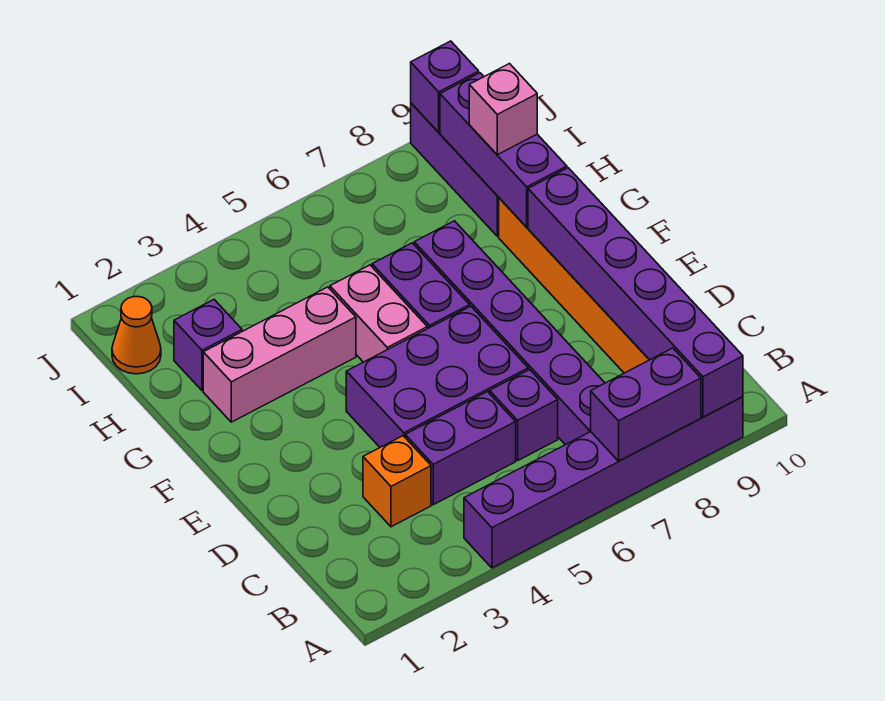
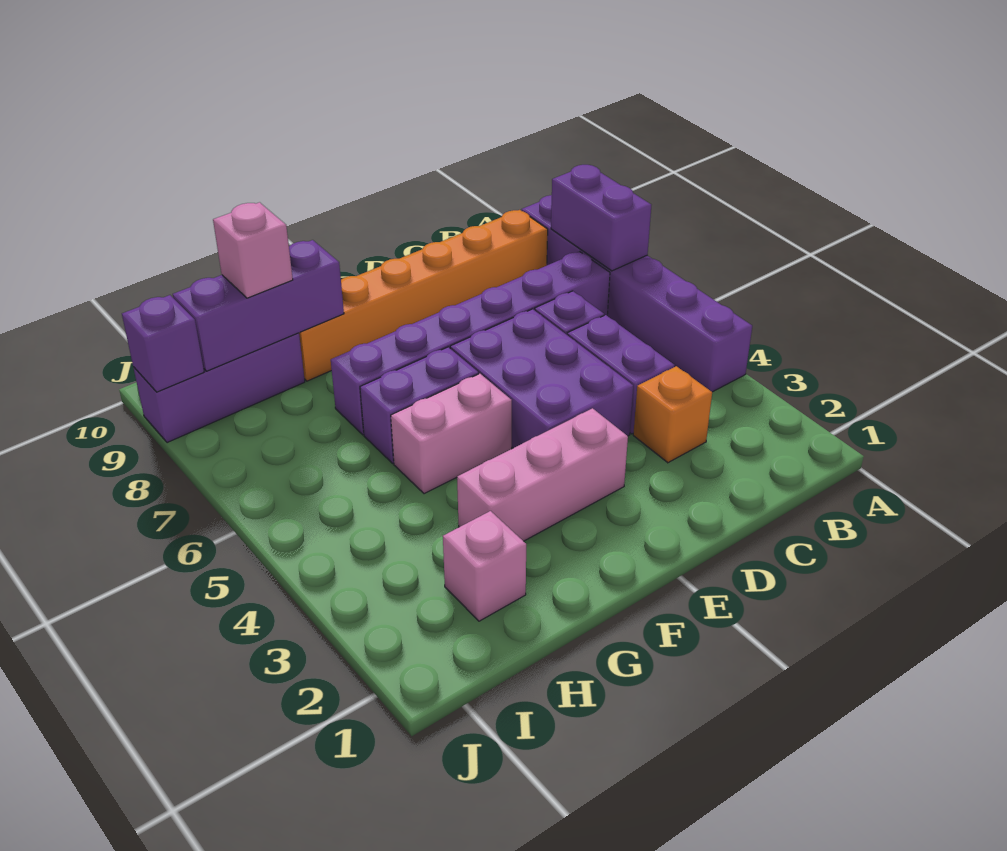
purple brick A9:F9 level 2 -> none
pink brick G2:G4 level 1 -> pink brick E3:G3 level 1
purple brick H2 level 1 -> pink brick H2 level 1
orange cone I1 level 1 -> none

